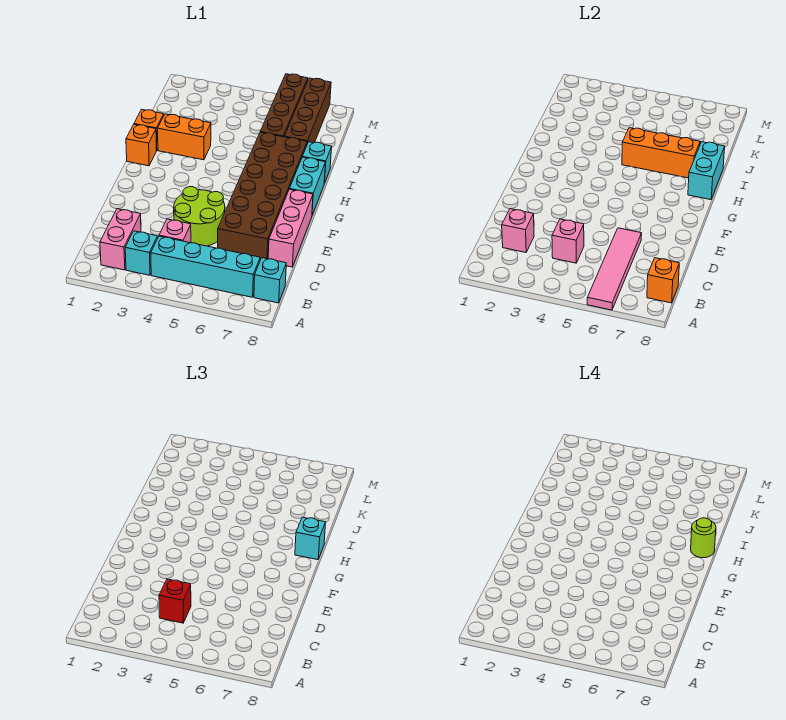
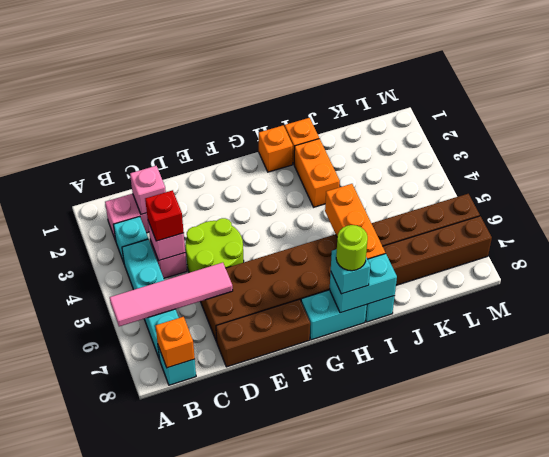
pink brick D8:F8 level 1 -> brown brick D8:F8 level 1

